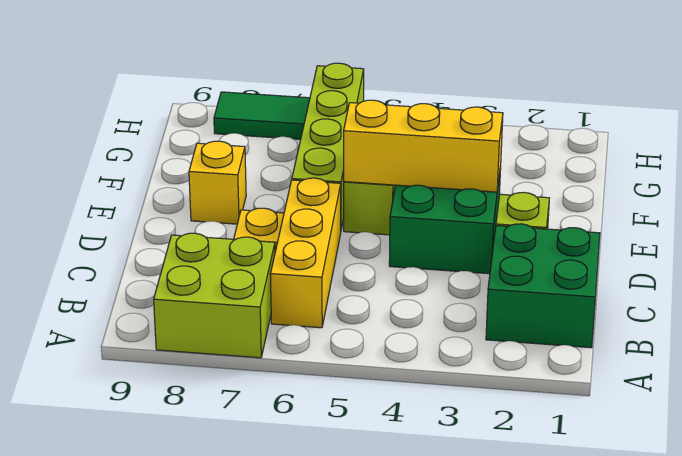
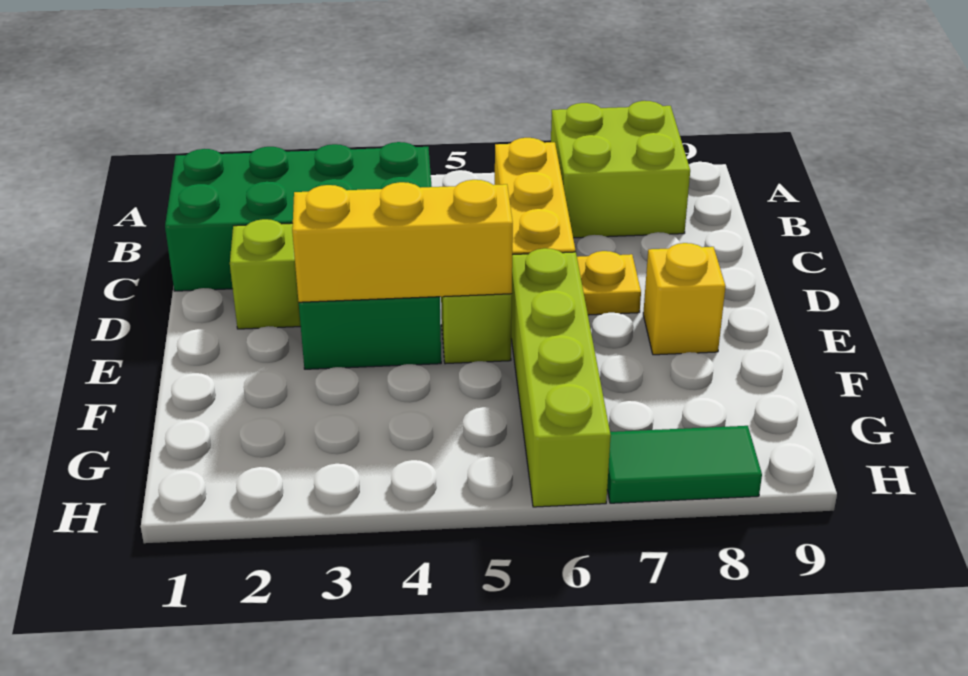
green brick B1:C2 level 1 -> green brick B1:C4 level 1

